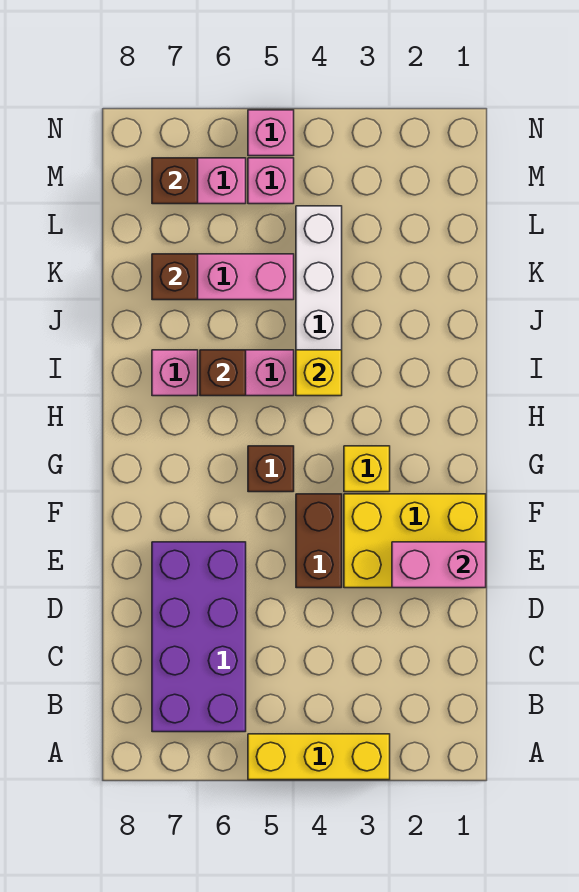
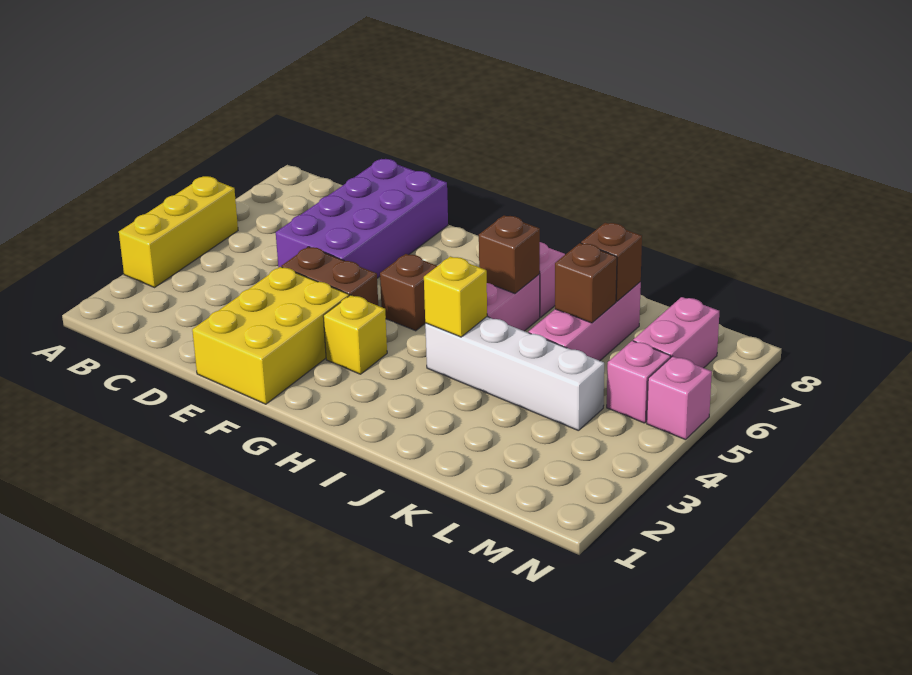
purple brick B6:E7 level 1 -> purple brick D5:E8 level 1
pink brick E1:E2 level 2 -> none
brown brick M7 level 2 -> brown brick K6 level 2

